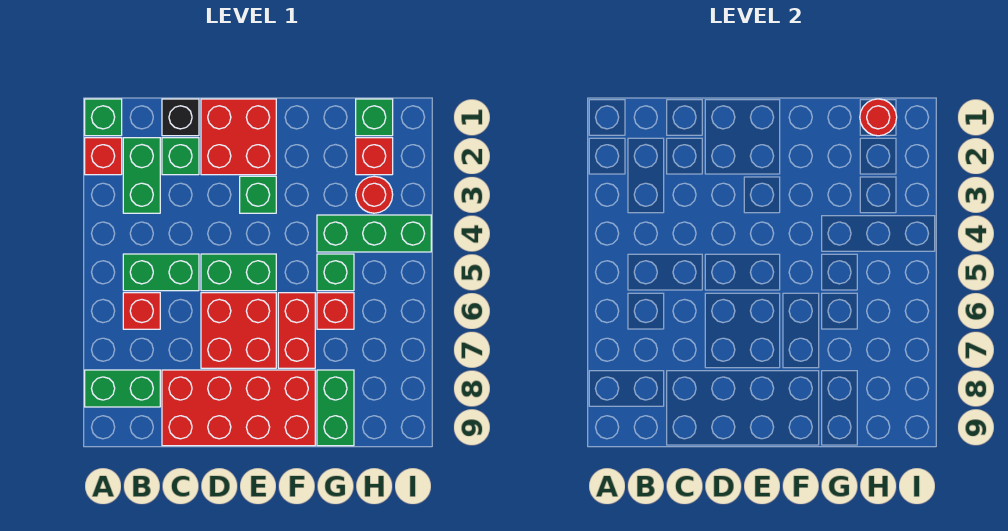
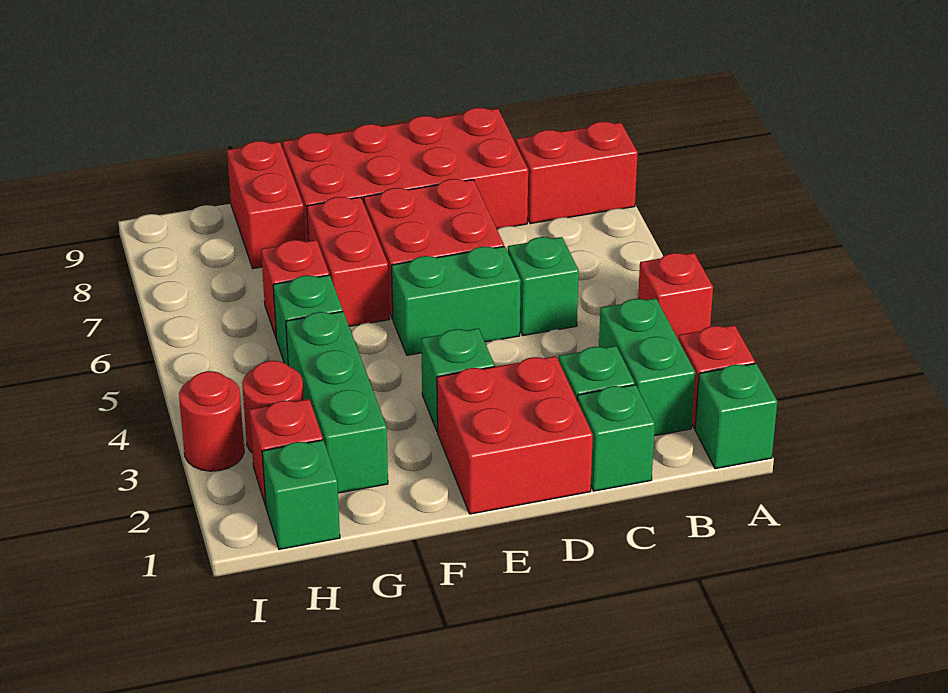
green brick A8:B8 level 1 -> red brick A8:B8 level 1
green brick B5:C5 level 1 -> green brick C5 level 1
red brick B6 level 1 -> red brick A4 level 1
black brick C1 level 1 -> green brick C1 level 1
green brick G4:I4 level 1 -> green brick G2:G4 level 1
green brick G8:G9 level 1 -> red brick G8:G9 level 1
red round brick H1 level 2 -> red round brick I3 level 1

